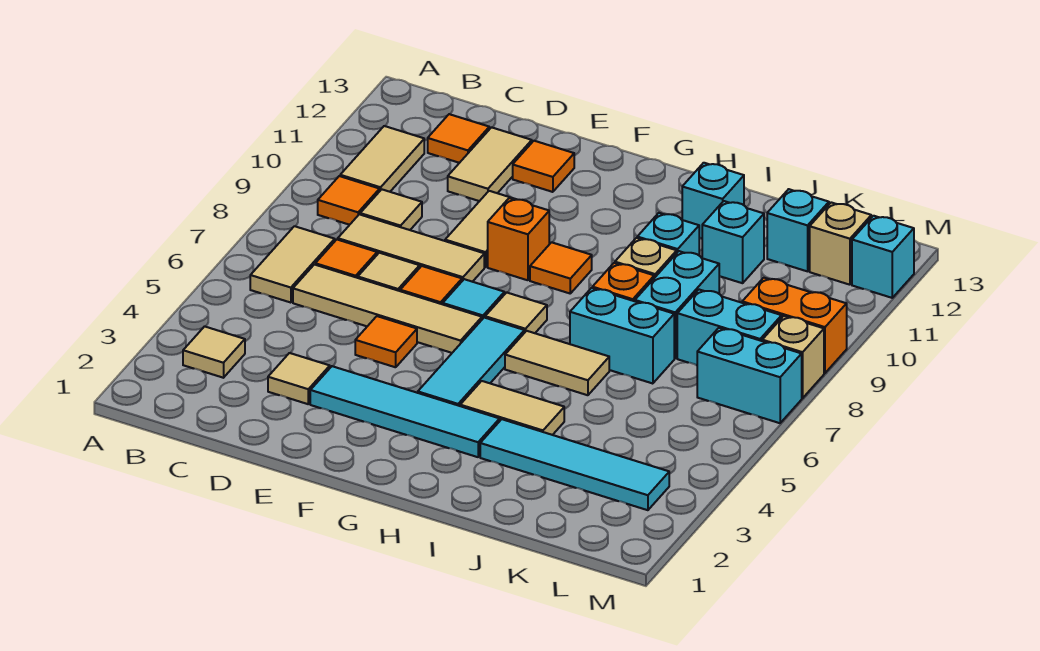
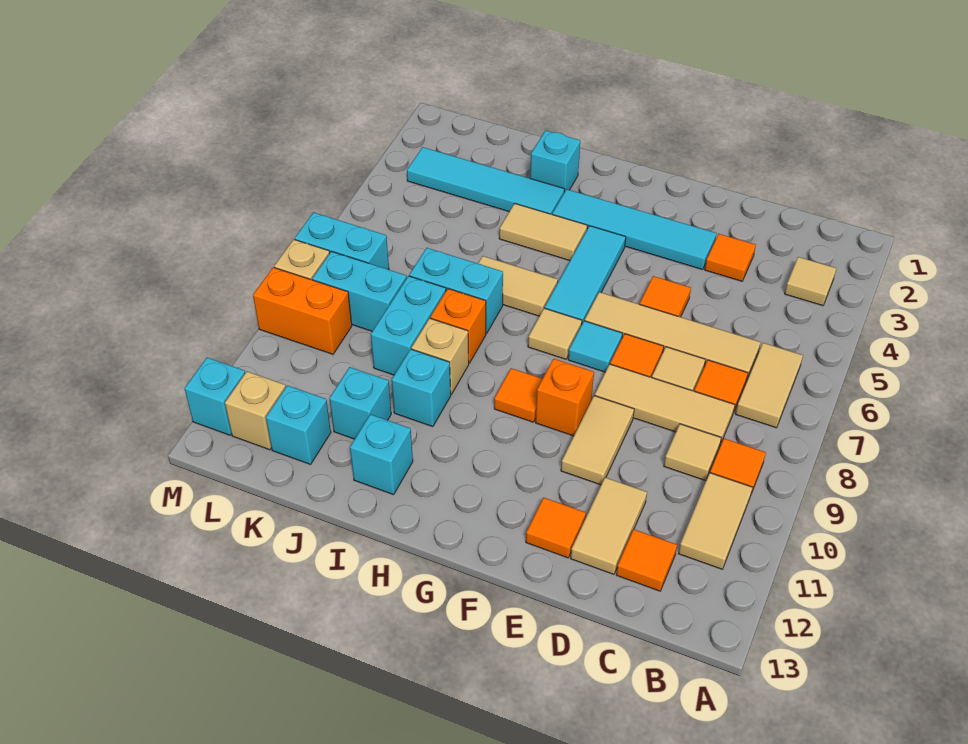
tan tile D3 level 1 -> orange tile D3 level 1
none -> cyan brick I2 level 1

